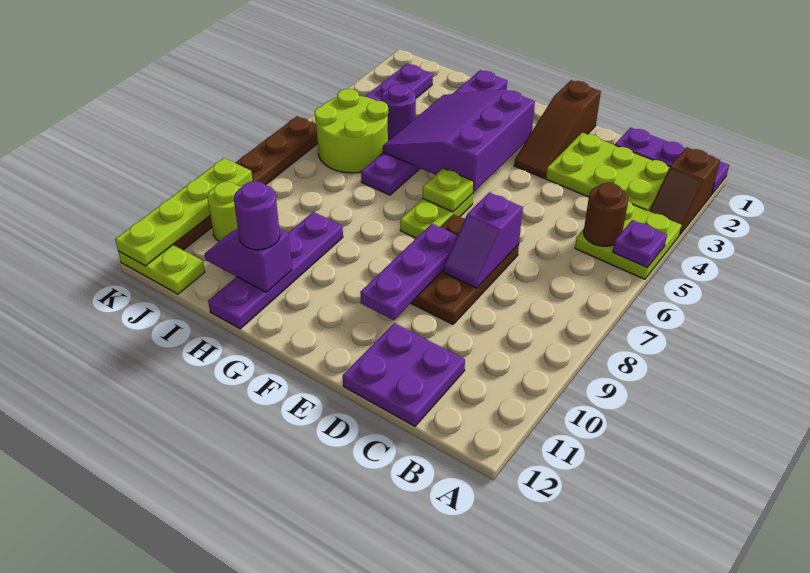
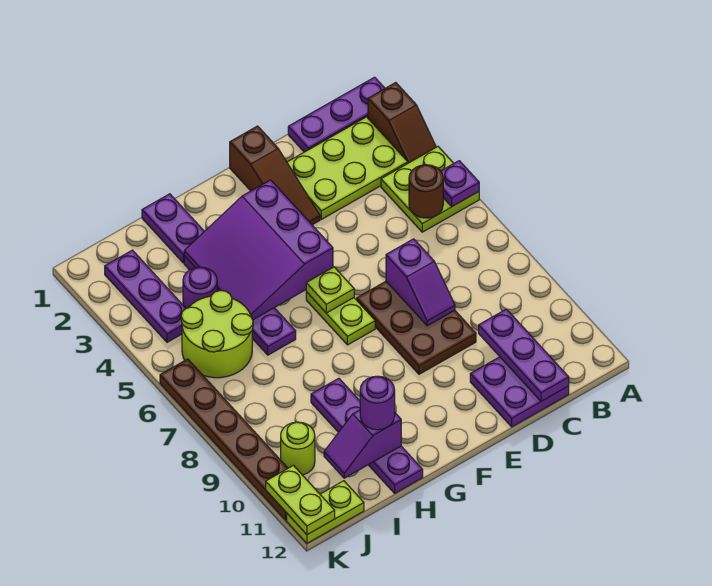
purple plate E8:E10 level 2 -> purple plate C10:C12 level 2
lime plate K9:K12 level 2 -> lime plate K11:K12 level 2

